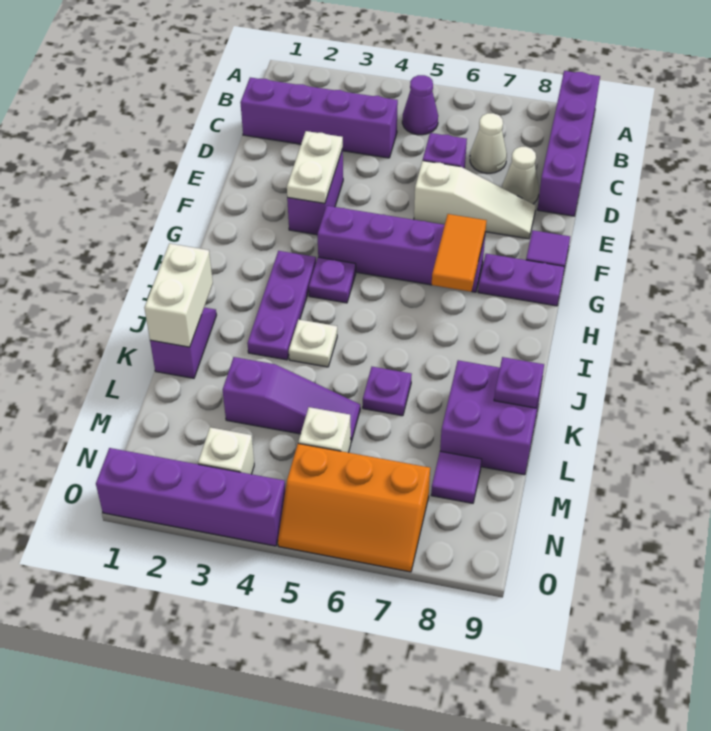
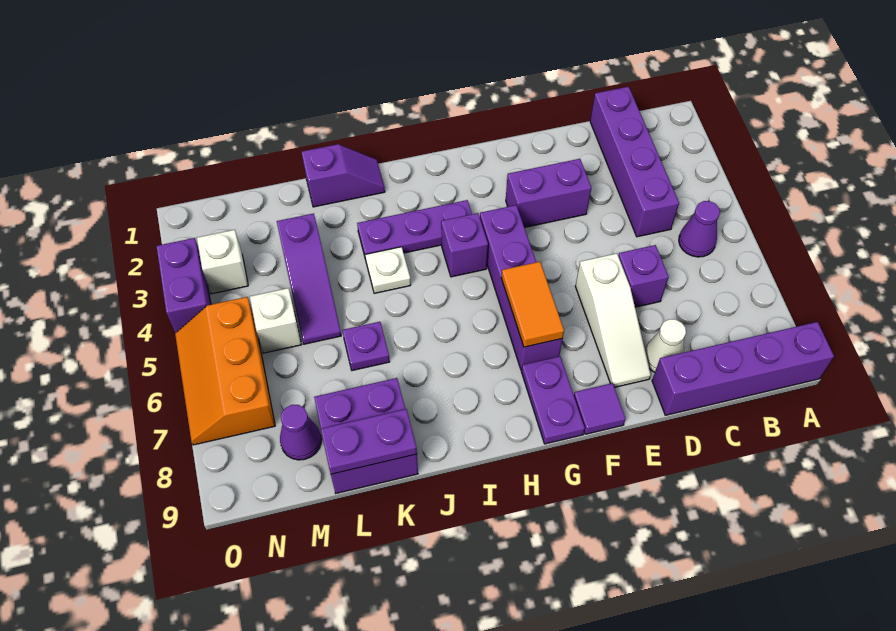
white cone C7 level 1 -> none
white plate E3:F3 level 2 -> none
orange tile G7:H7 level 2 -> orange tile G6:G7 level 2
purple plate H4 level 1 -> purple brick H4 level 1
white brick J1:K1 level 2 -> none
purple plate K9 level 2 -> purple plate K9:L9 level 2
purple tile M8 level 1 -> purple cone M8 level 1
purple brick O1:O4 level 1 -> purple brick O3:O4 level 1

